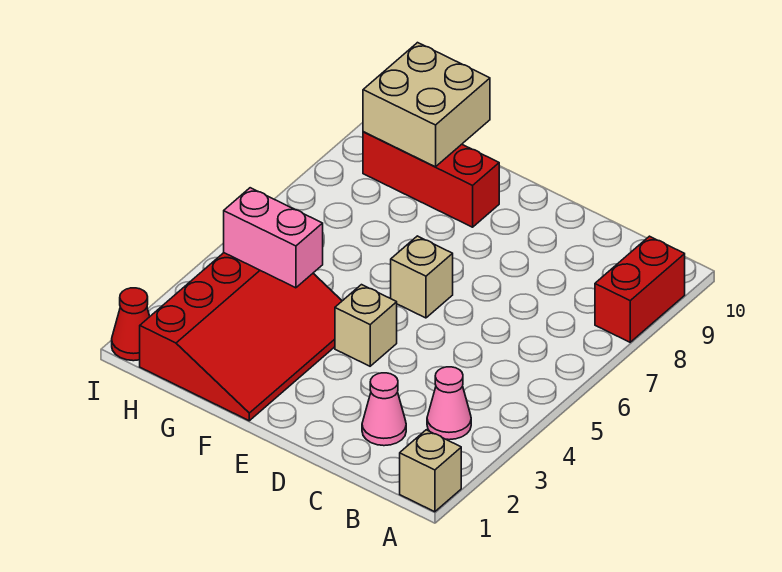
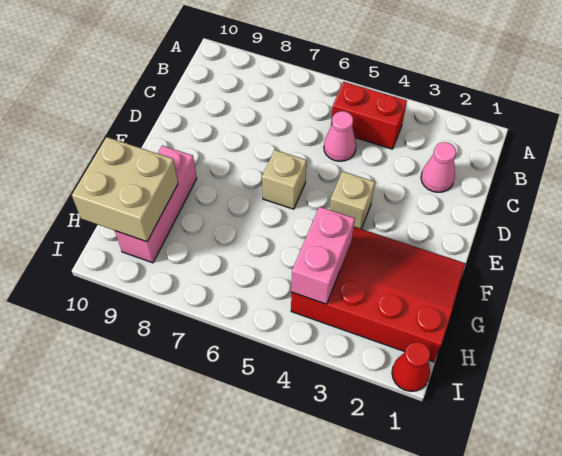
tan brick A1 level 1 -> none
red brick A8:A9 level 1 -> red brick B4:B5 level 1
pink cone B3 level 1 -> pink cone C5 level 1
red brick F9:H9 level 1 -> pink brick F9:H9 level 1

